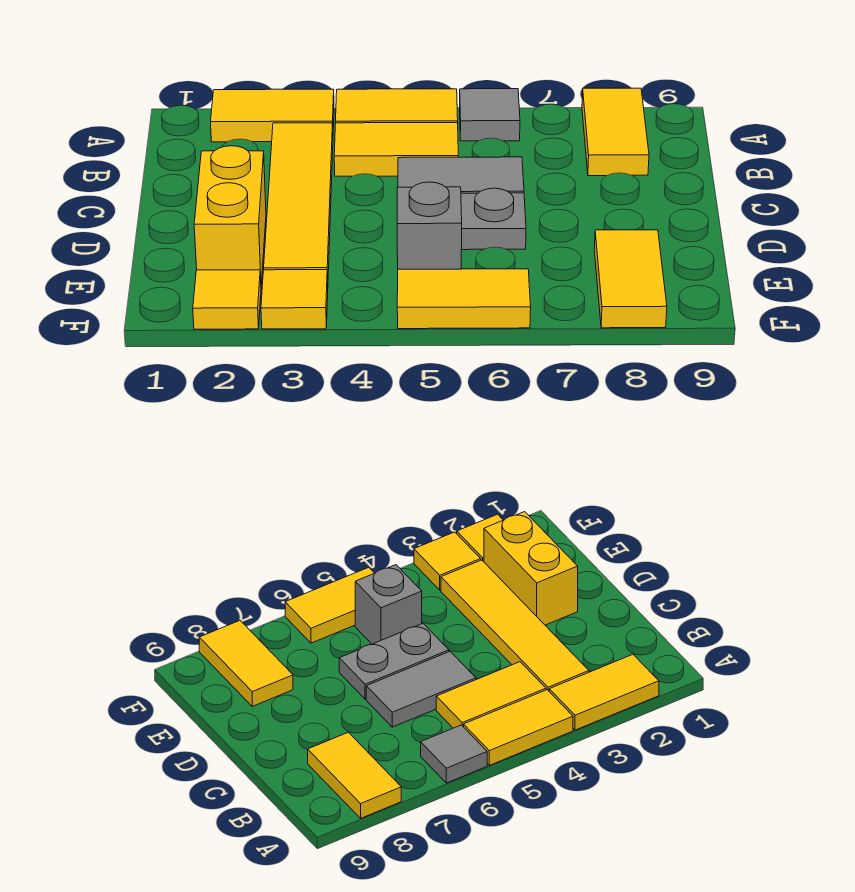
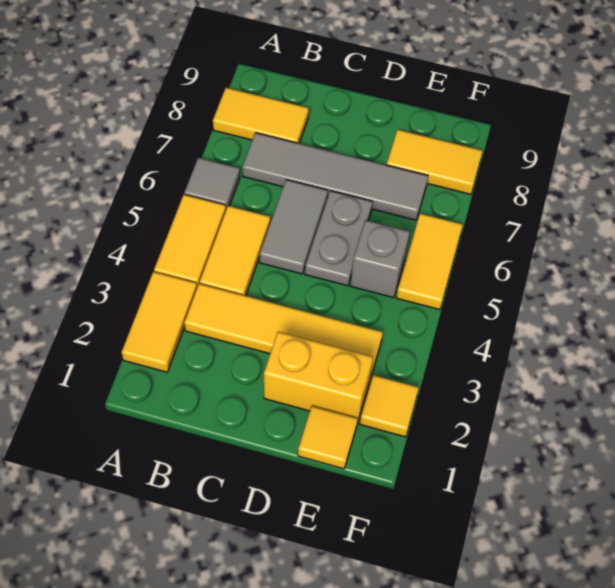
none -> grey tile B7:E7 level 1
yellow tile F3 level 1 -> yellow tile E1 level 1

